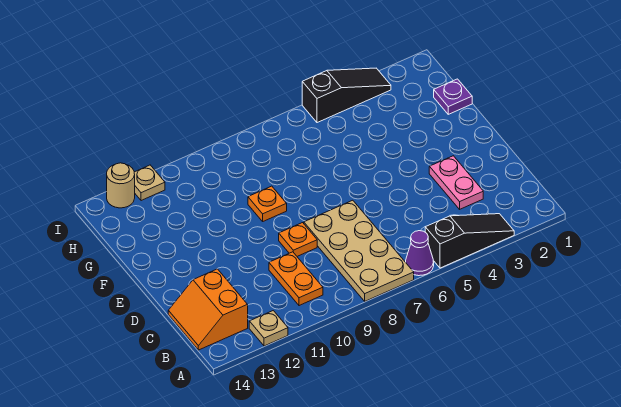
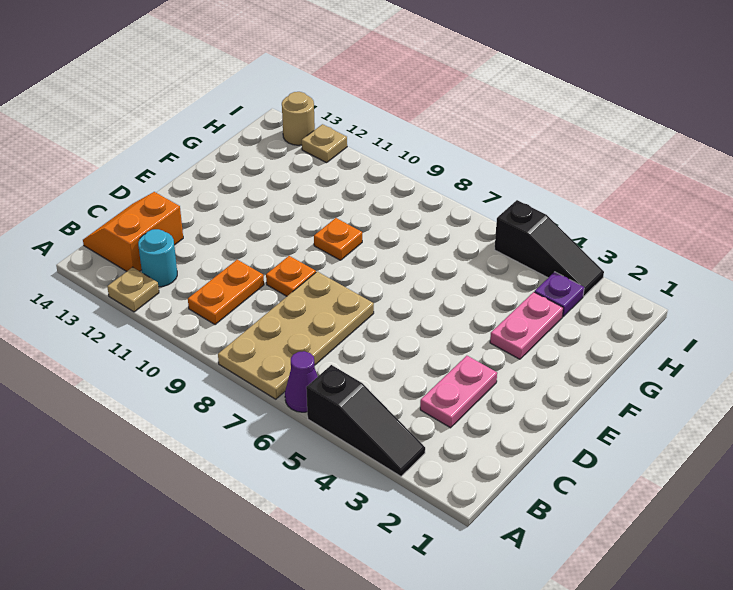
none -> cyan round brick B12 level 1
none -> pink plate F3:G3 level 1
purple plate G1 level 1 -> purple plate H3 level 1

